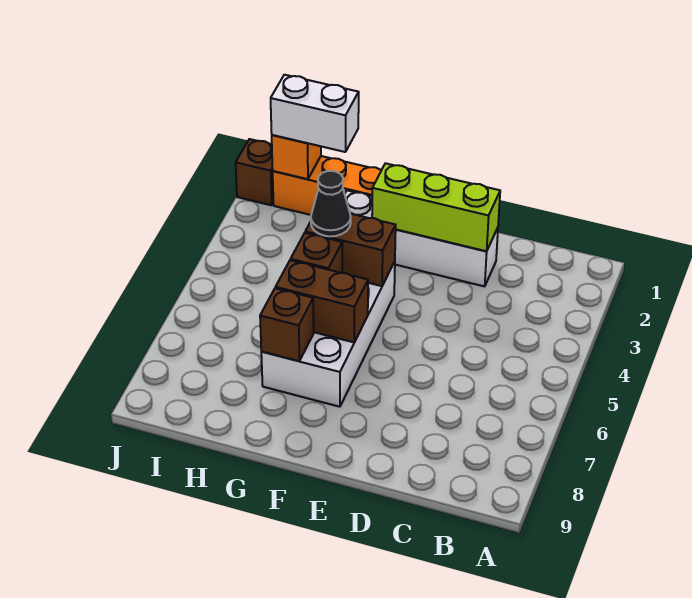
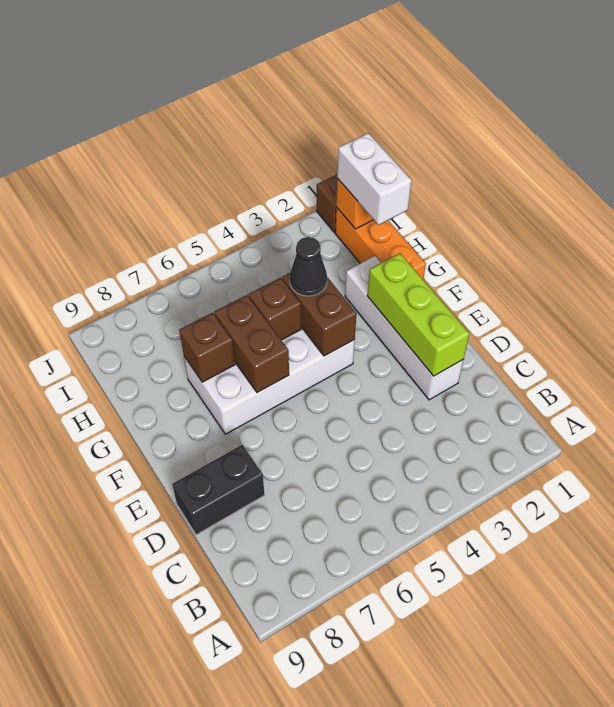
none -> black brick D8:D9 level 1

